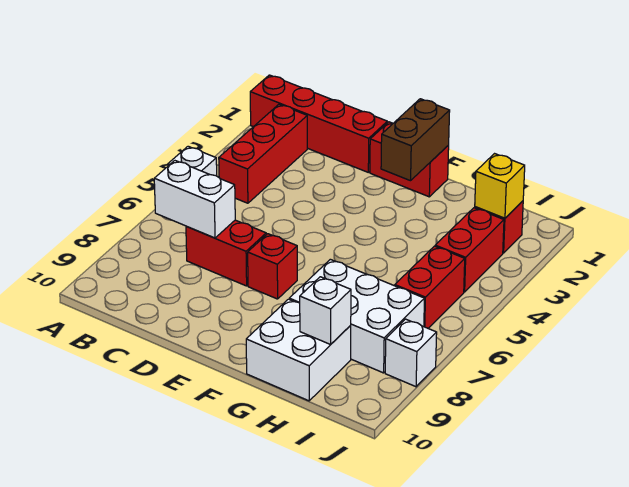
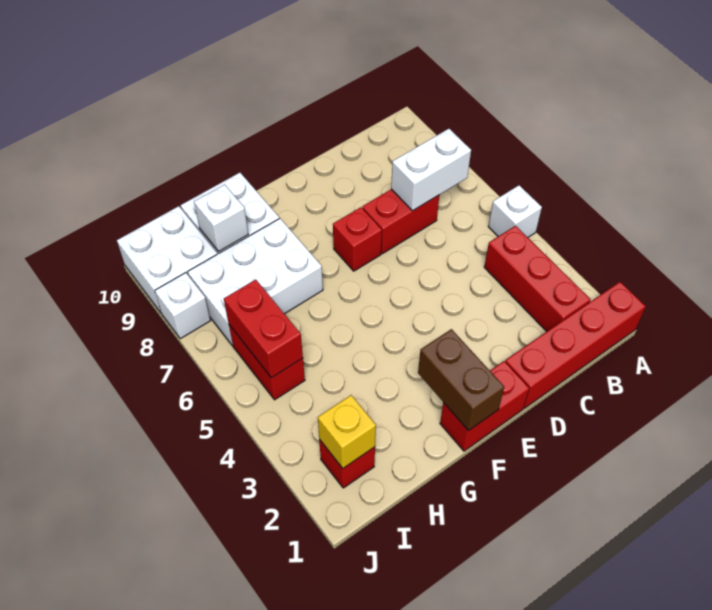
red brick I3:I4 level 1 -> red brick I5:I6 level 2
none -> white brick I9:J10 level 1

